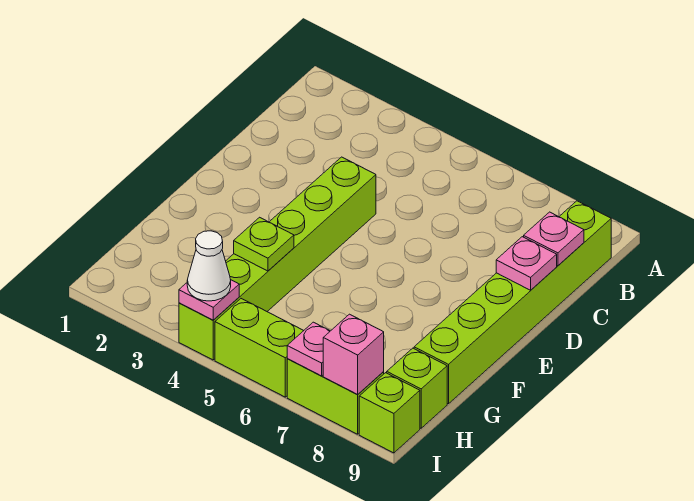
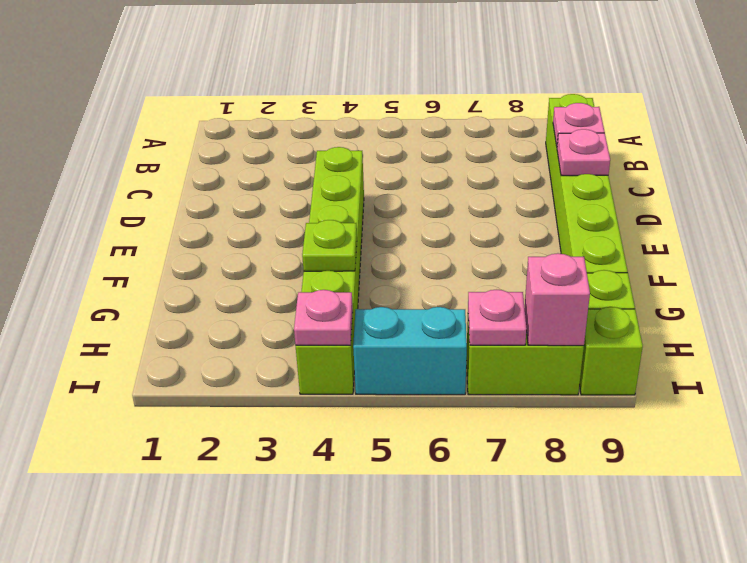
white cone I4 level 3 -> none
lime brick I5:I6 level 1 -> cyan brick I5:I6 level 1

